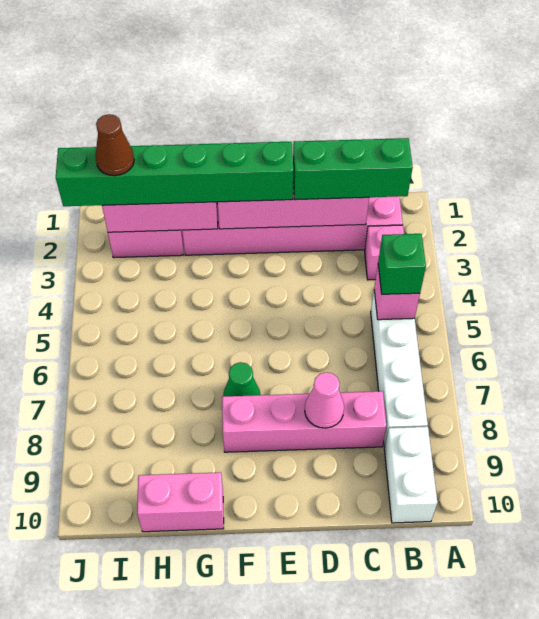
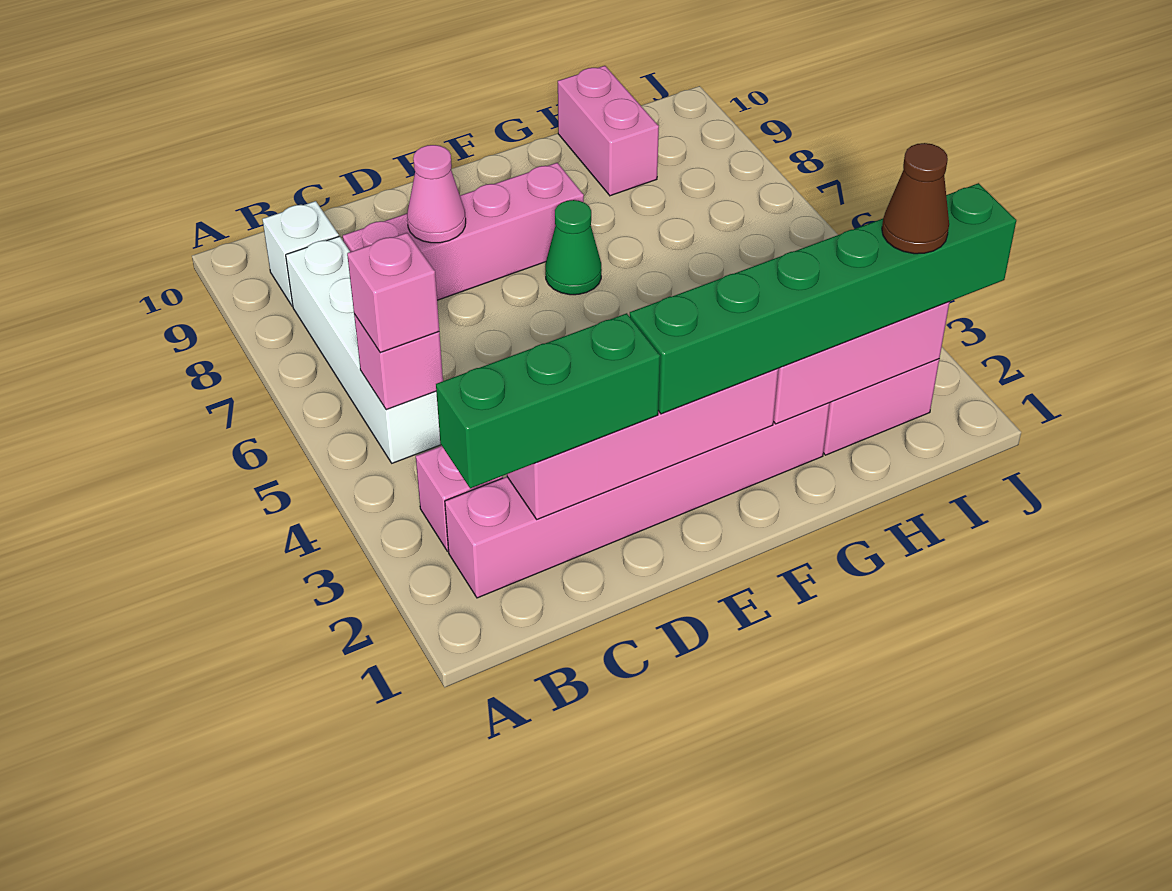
green brick B5 level 3 -> pink brick B5 level 3
white brick B9:B10 level 1 -> white brick B9 level 1
pink brick G10:H10 level 1 -> pink brick H9:H10 level 1

